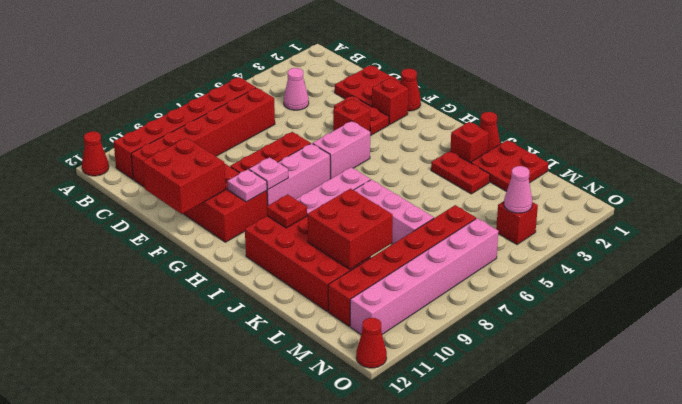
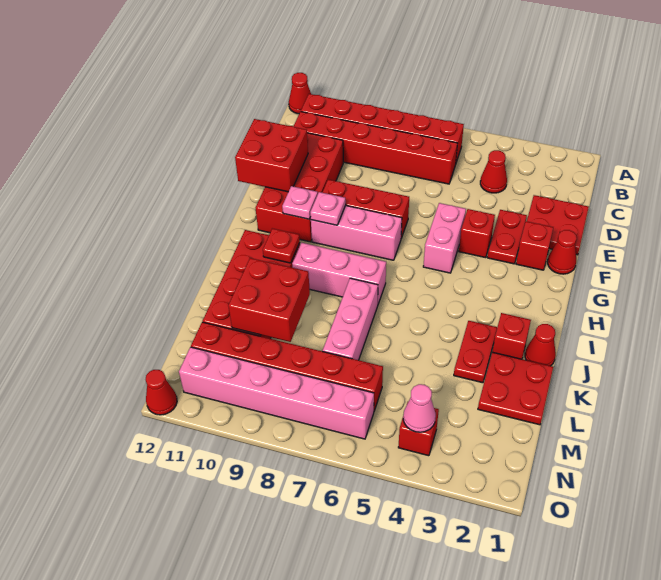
pink cone C4 level 1 -> red cone C4 level 1
pink brick G5:G6 level 1 -> pink brick F5:G5 level 1

